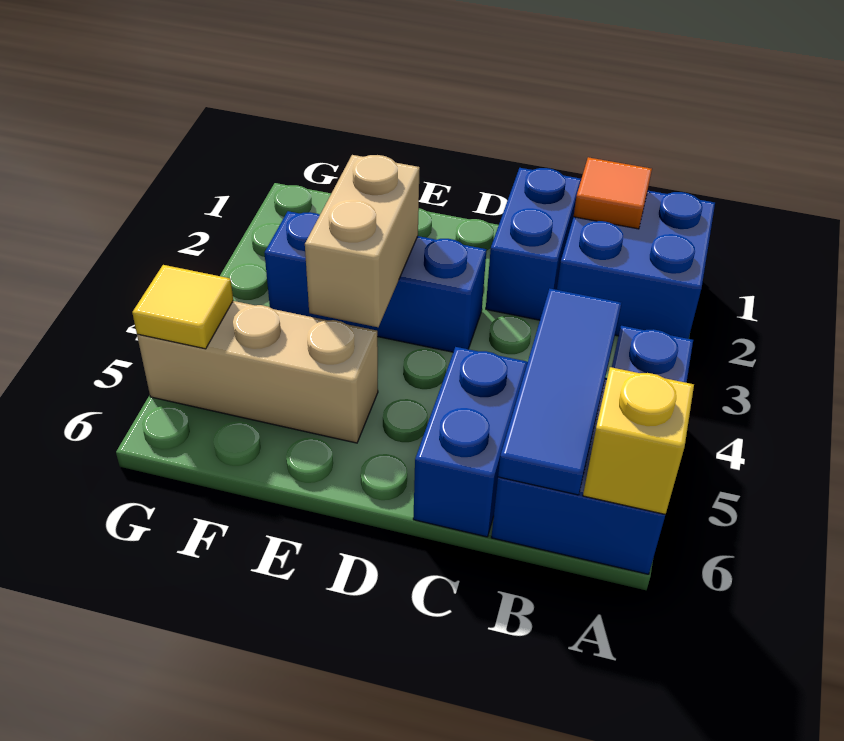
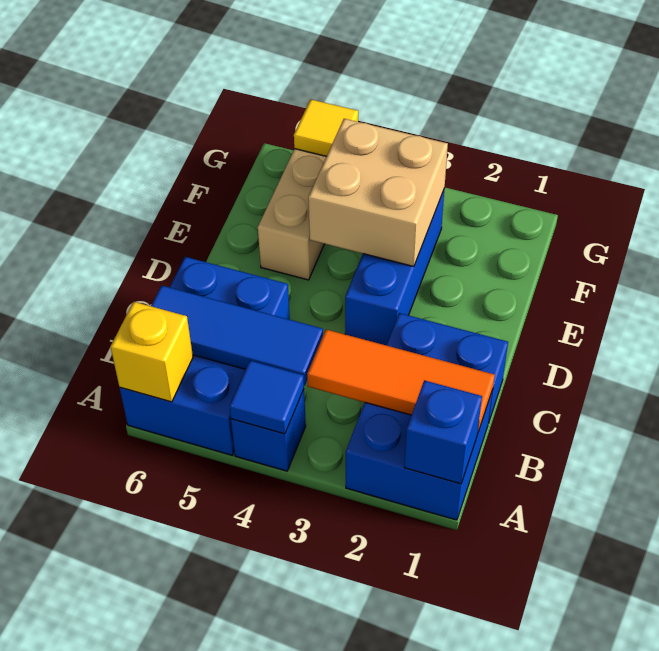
none -> blue brick A1 level 2
none -> blue tile A4 level 2
orange tile B1 level 2 -> orange tile B1:B3 level 2
tan brick E3:E4 level 2 -> tan brick E3:F4 level 2

